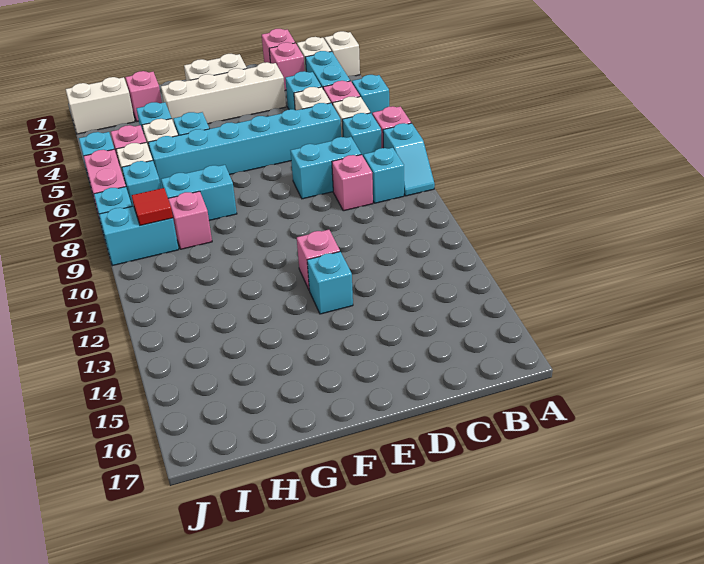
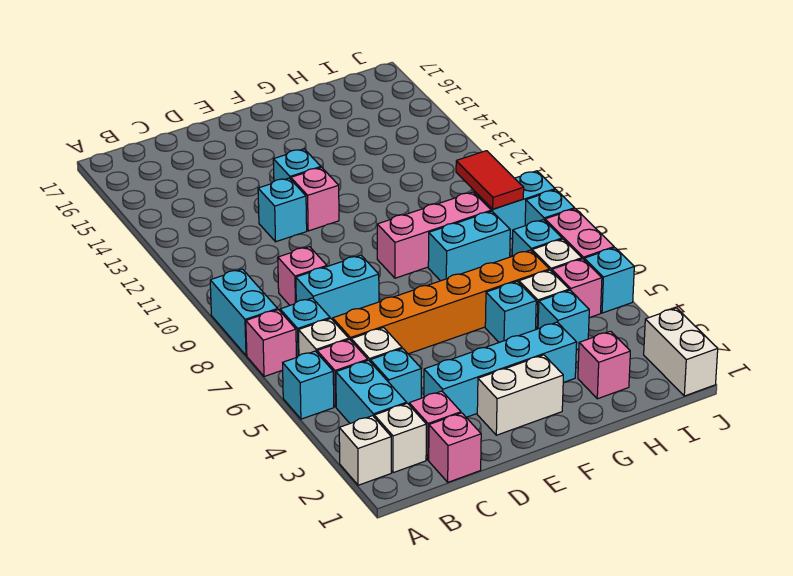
cyan slope A8:A9 level 1 top 8 -> cyan brick A8:A9 level 1
cyan brick B9 level 1 -> cyan brick D12 level 1
cyan brick C6:H6 level 1 -> orange brick C6:H6 level 1
white brick D3:G3 level 1 -> cyan brick D3:G3 level 1
pink brick H9 level 1 -> pink brick F9:H9 level 1
white brick I2:J2 level 1 -> white brick J1:J2 level 1
red tile I9 level 2 -> red tile I9:I10 level 2

